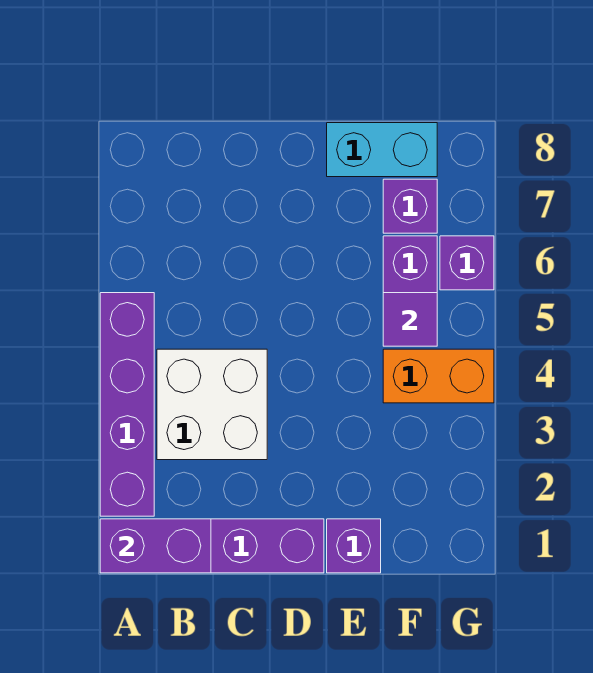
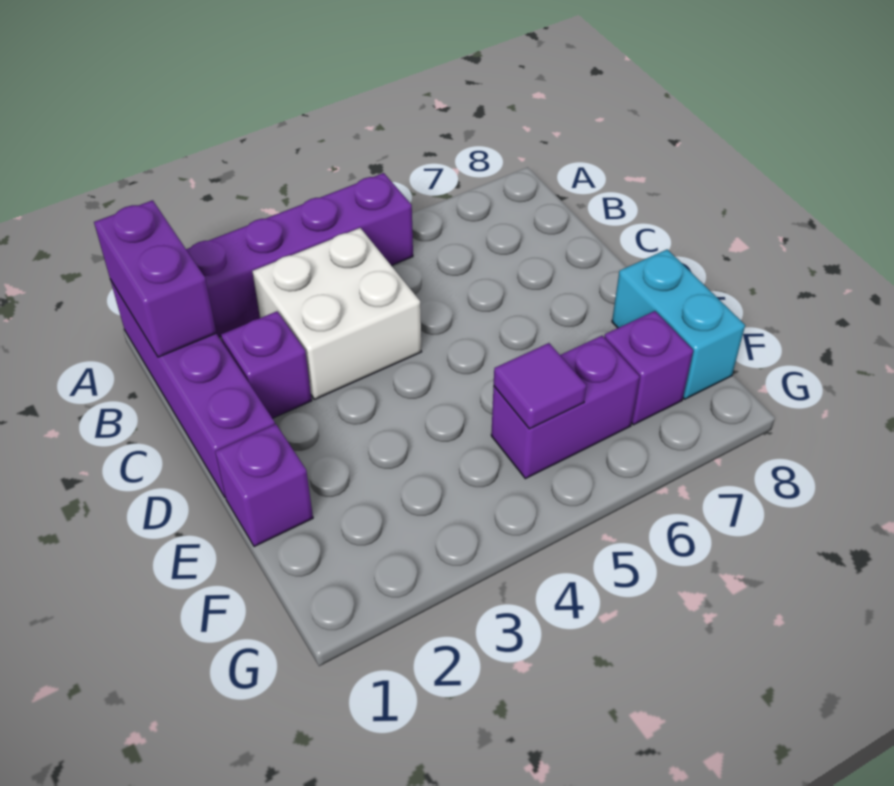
orange brick F4:G4 level 1 -> none
purple brick G6 level 1 -> purple brick C2 level 1

